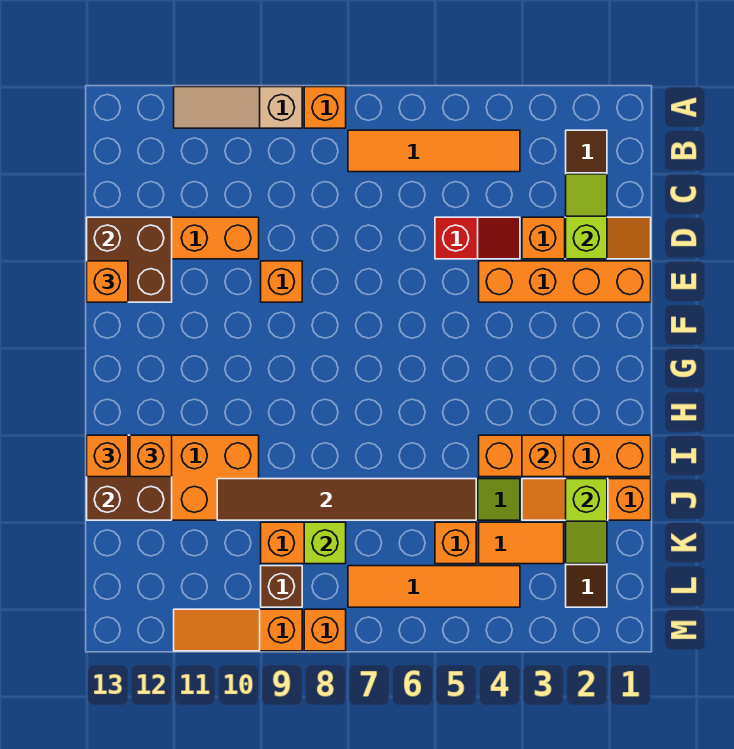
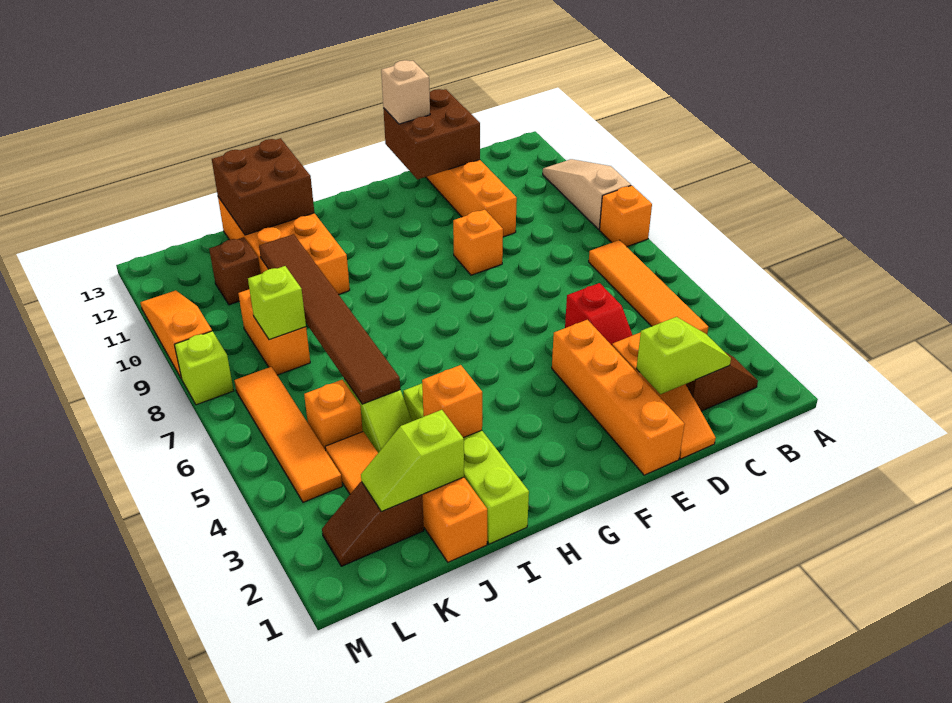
orange brick E13 level 3 -> tan brick E13 level 3
orange brick I1:I4 level 1 -> lime brick I1:I4 level 1
orange brick I12 level 3 -> none
orange brick I13 level 3 -> none
brown brick L9 level 1 -> brown brick K11 level 1
orange brick M8 level 1 -> lime brick M8 level 1

